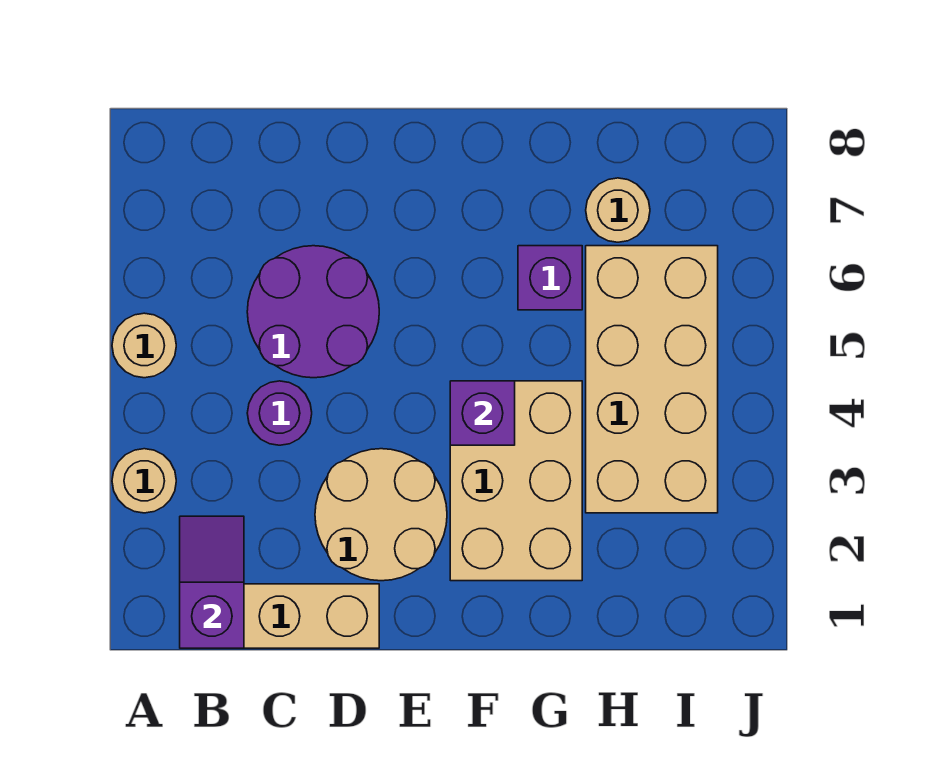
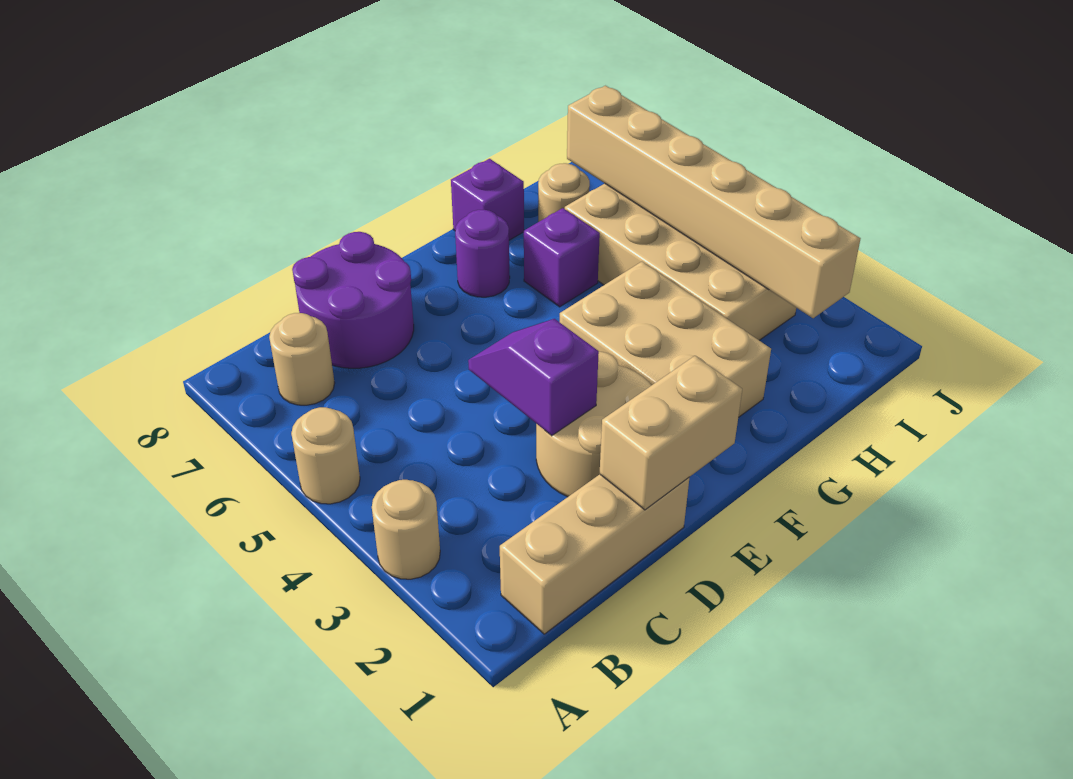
purple slope B1:B2 level 2 top 1 -> purple slope D3:D4 level 2 top 3
none -> tan round brick B7 level 1
purple round brick C4 level 1 -> purple round brick F7 level 1
purple round brick C5:D6 level 1 -> purple round brick C7:D8 level 1
none -> tan brick D1:E1 level 2
purple brick F4 level 2 -> purple brick G8 level 1
none -> tan brick I2:I7 level 2

